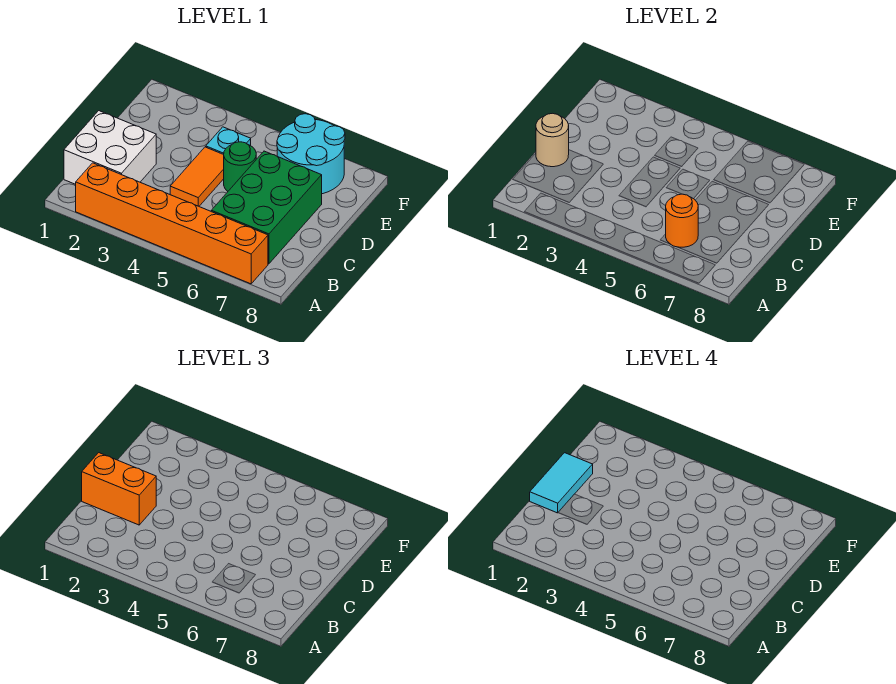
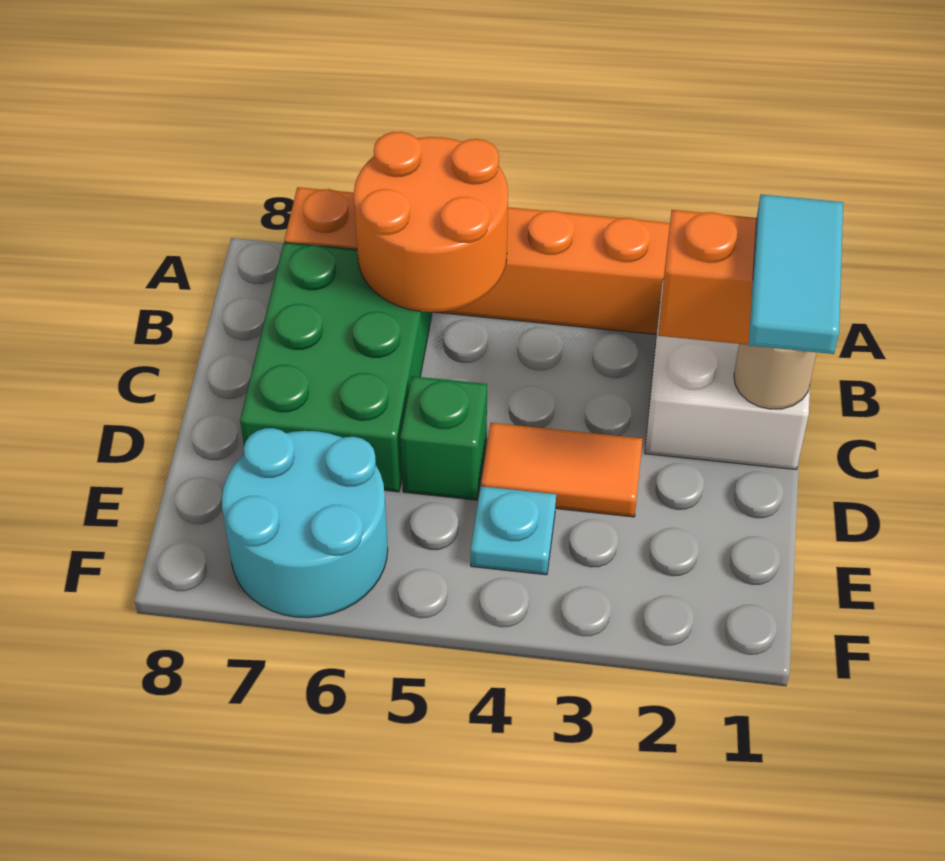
orange round brick B6 level 2 -> orange round brick A5:B6 level 2
orange tile C4:D4 level 1 -> orange tile D3:D4 level 1
green round brick D5 level 1 -> green brick D5 level 1

